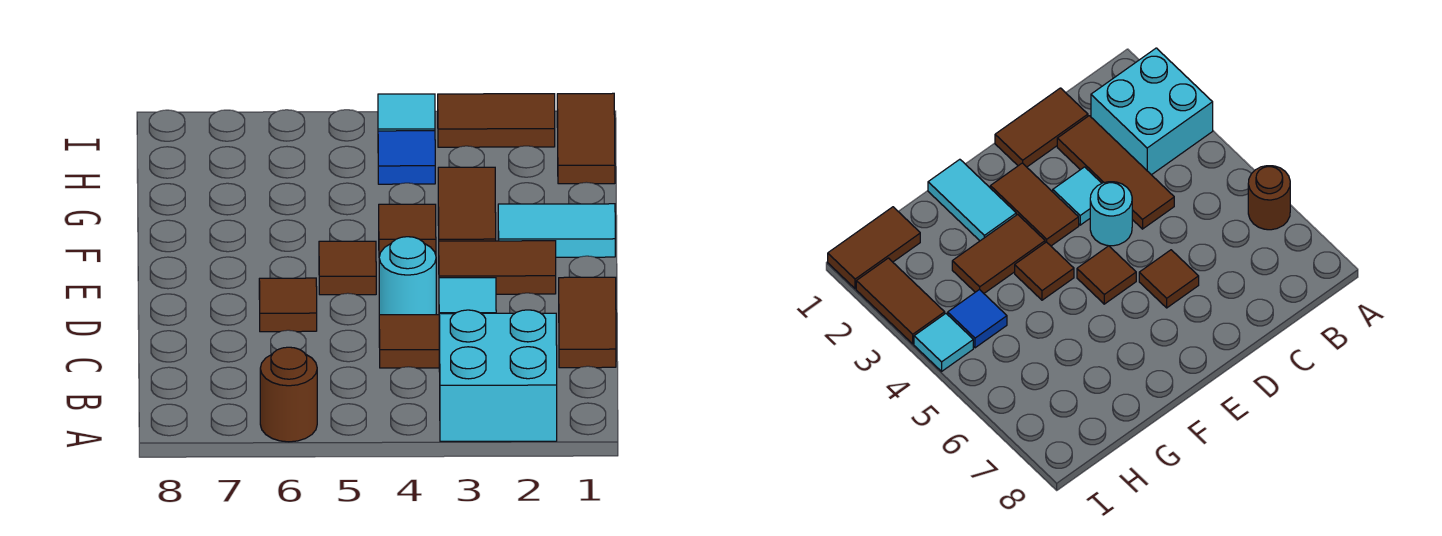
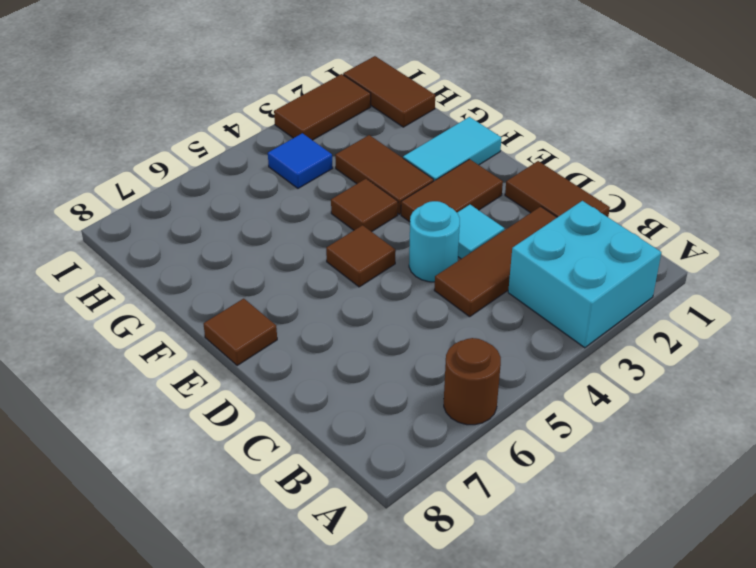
brown tile D6 level 1 -> brown tile E8 level 1
cyan tile I4 level 1 -> none

